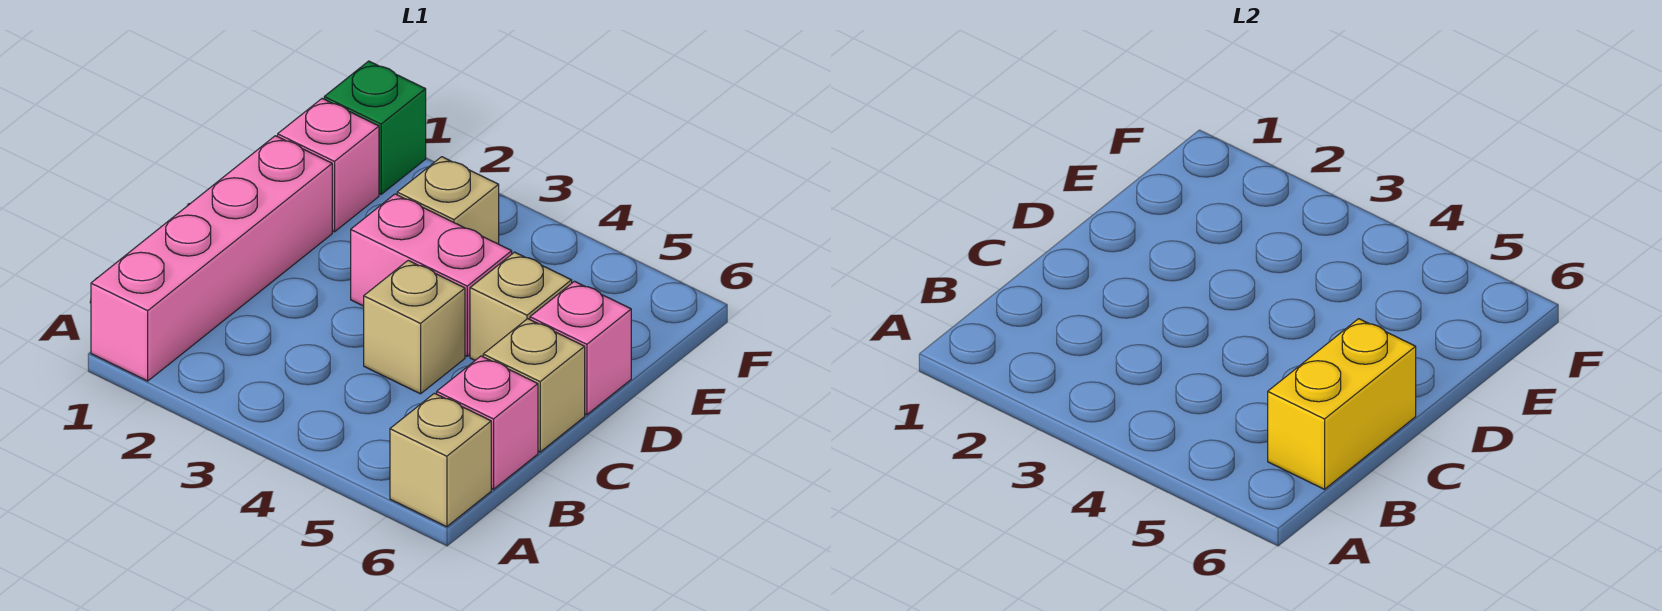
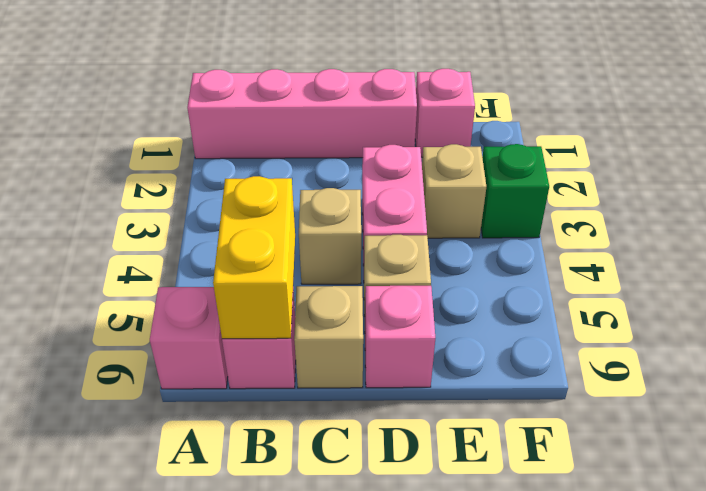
tan brick A6 level 1 -> pink brick A6 level 1
yellow brick B6:C6 level 2 -> yellow brick B5:B6 level 2
green brick F1 level 1 -> green brick F3 level 1

